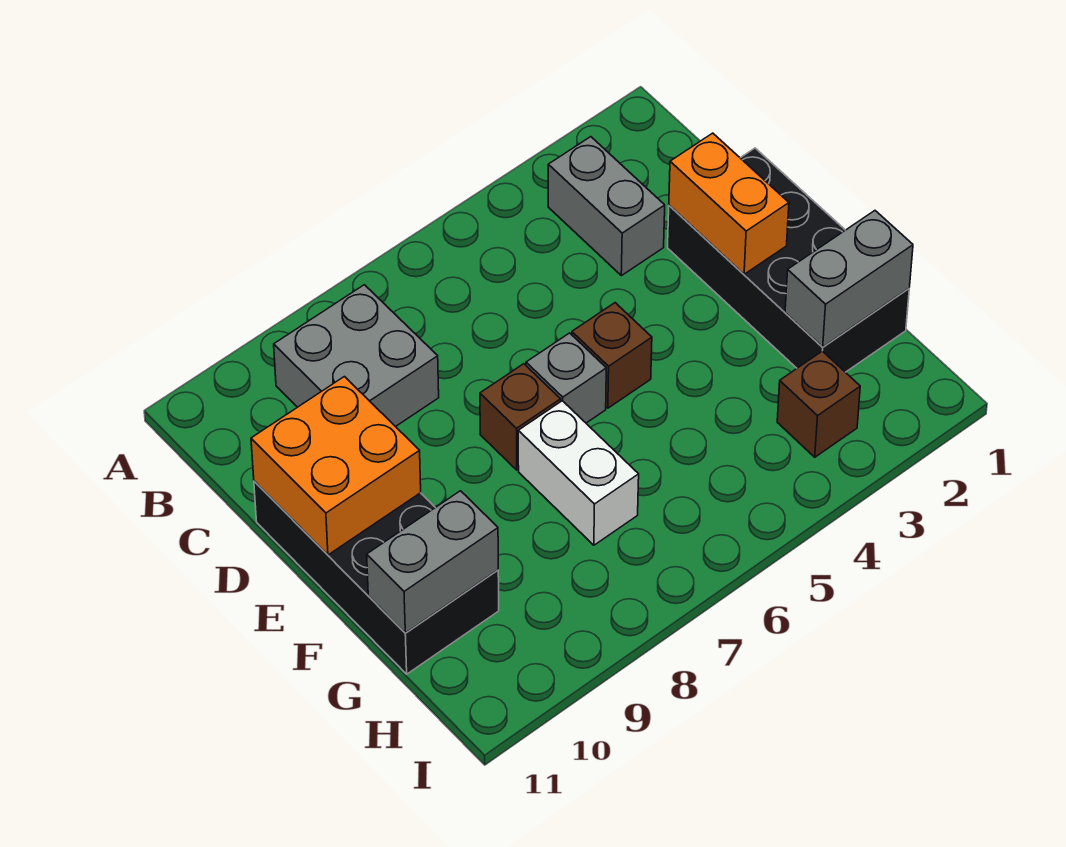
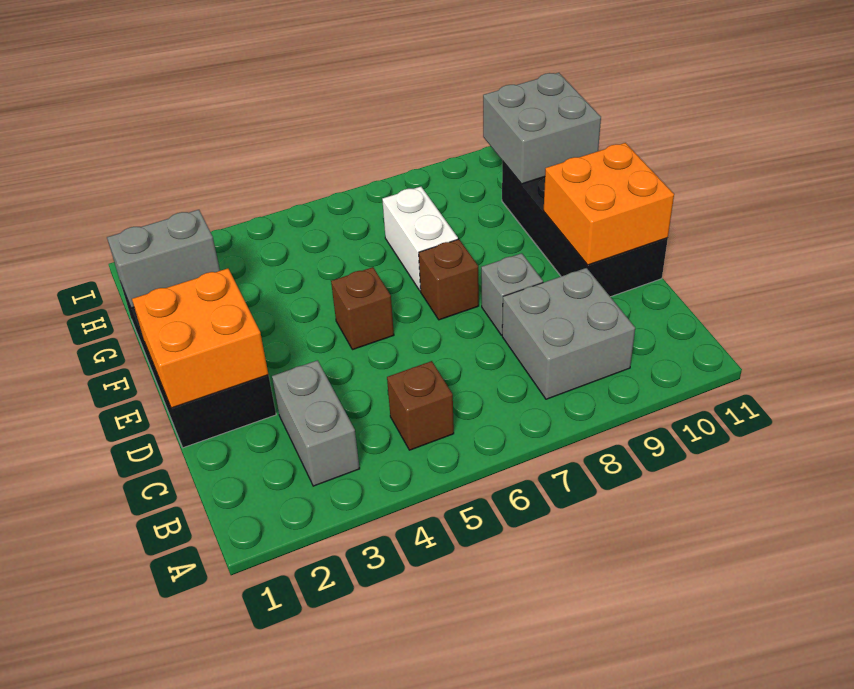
orange brick D2:E2 level 2 -> orange brick D1:E2 level 2
grey brick E6 level 1 -> grey brick D8 level 1
grey brick G10:G11 level 2 -> grey brick G10:H11 level 2
brown brick H3 level 1 -> brown brick B5 level 1

